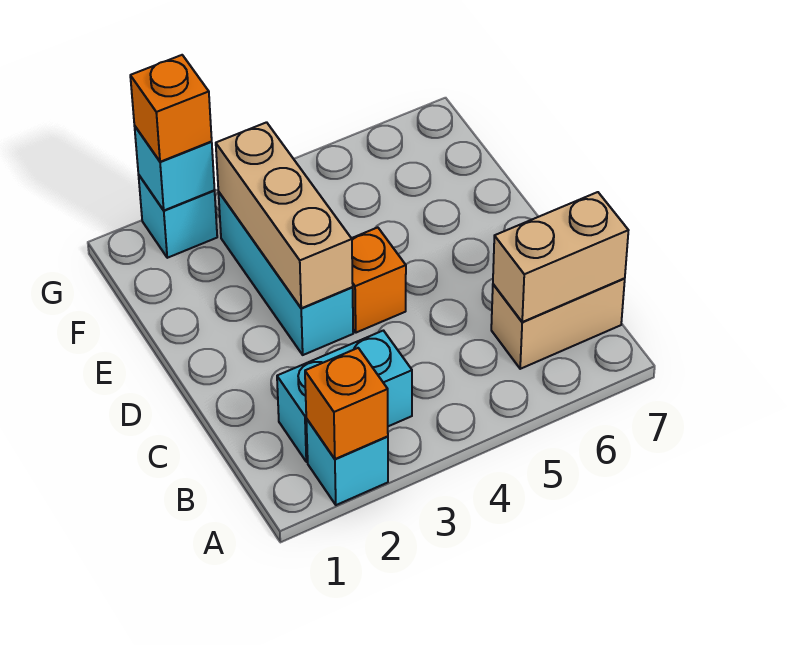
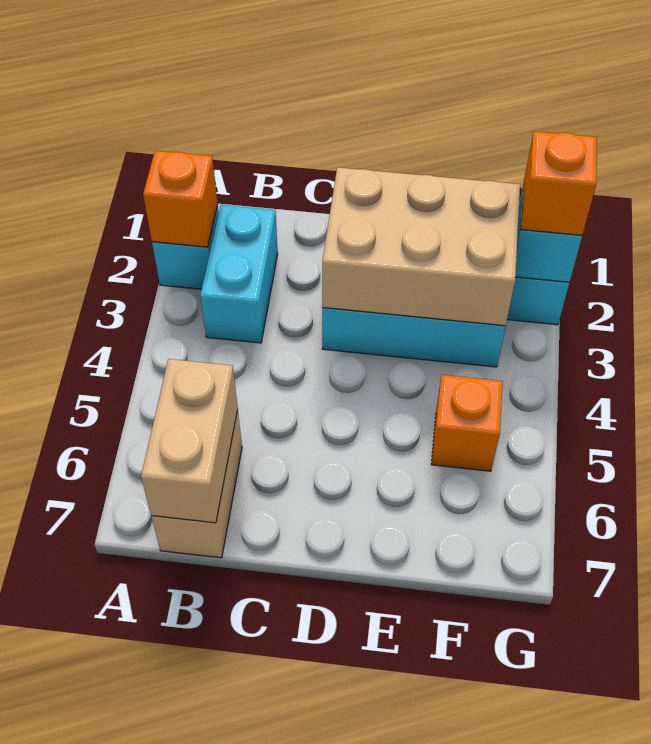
tan brick D3:F3 level 2 -> tan brick D2:F3 level 2
orange brick D4 level 1 -> orange brick F5 level 1

